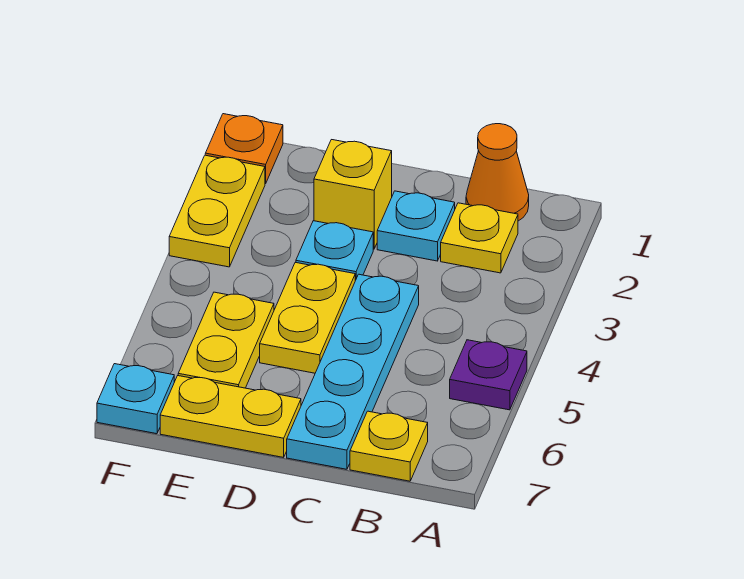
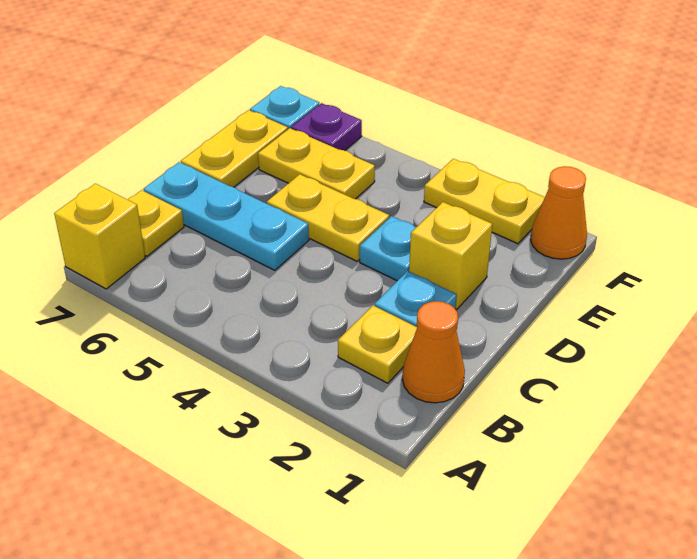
purple plate A5 level 1 -> purple plate F6 level 1
none -> yellow brick A7 level 1
cyan plate C4:C7 level 1 -> cyan plate C5:C7 level 1
orange plate F1 level 1 -> orange cone F1 level 1

